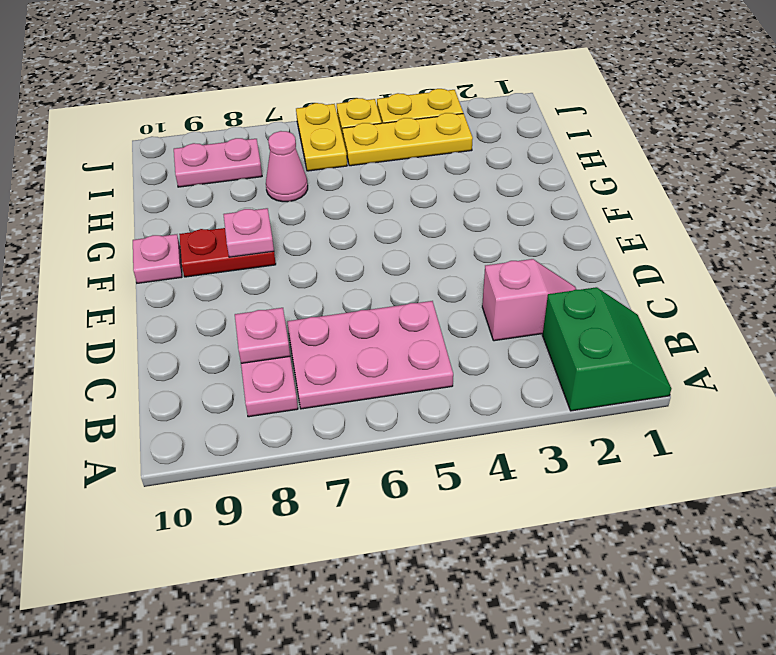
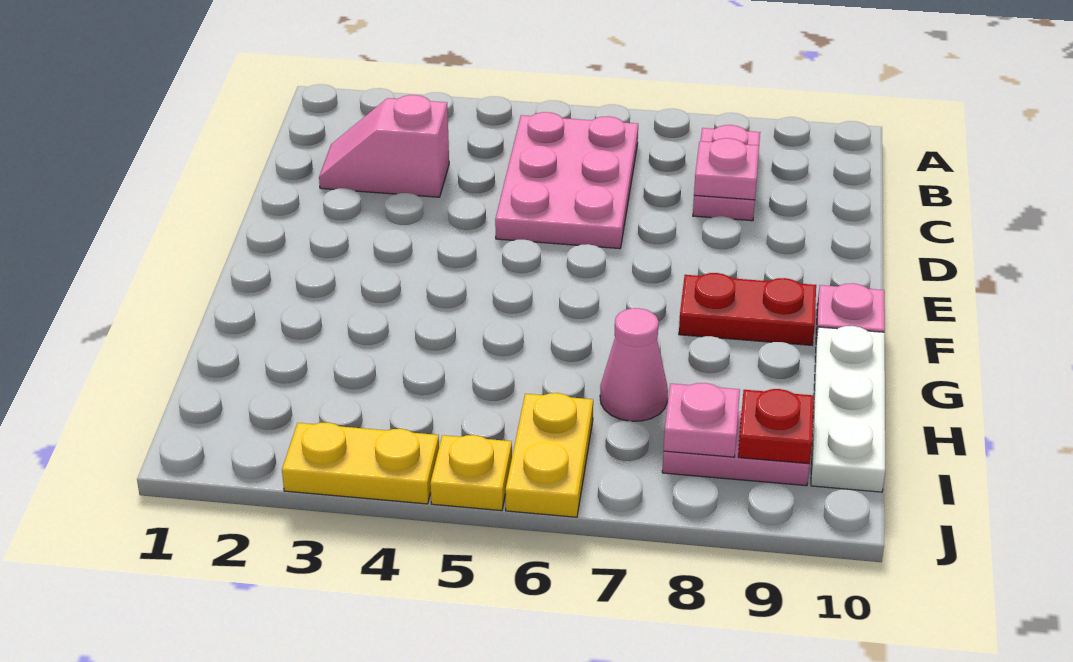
green slope A1:B2 level 1 top 2 -> none
pink plate B5:C7 level 1 -> pink plate B5:D6 level 1
pink plate F8 level 2 -> pink plate I8 level 2
none -> white plate G10:I10 level 1
yellow plate I3:I5 level 1 -> none
none -> red plate I9 level 2

